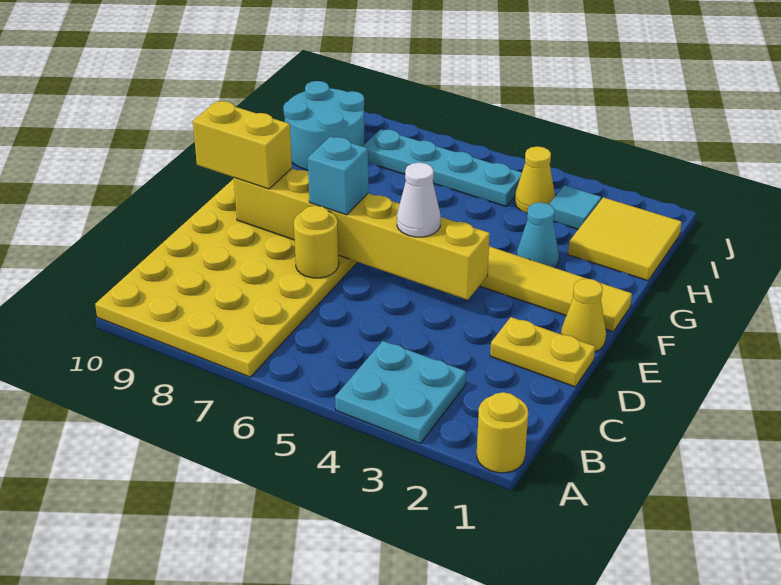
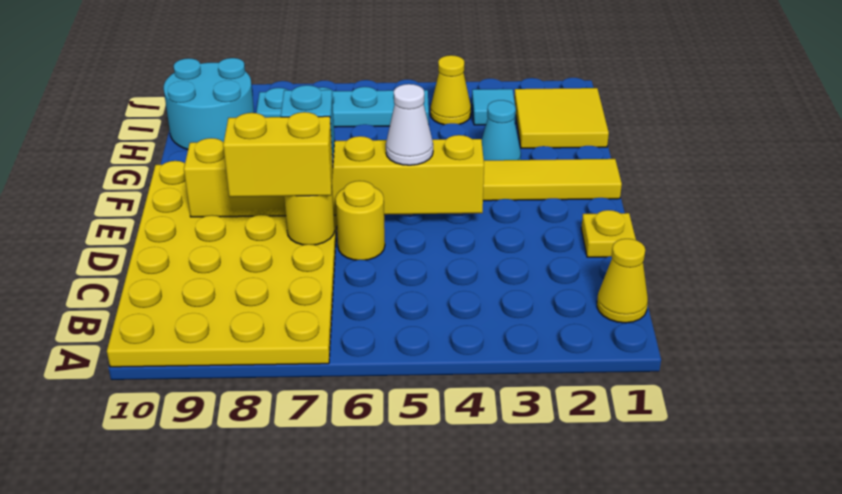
yellow round brick A1 level 1 -> yellow round brick D6 level 1
cyan plate A3:B4 level 1 -> none
yellow plate D1:D2 level 1 -> yellow plate D1 level 1
yellow cone E1 level 1 -> yellow cone B1 level 1
yellow brick E9:E10 level 3 -> yellow brick D7:D8 level 3

